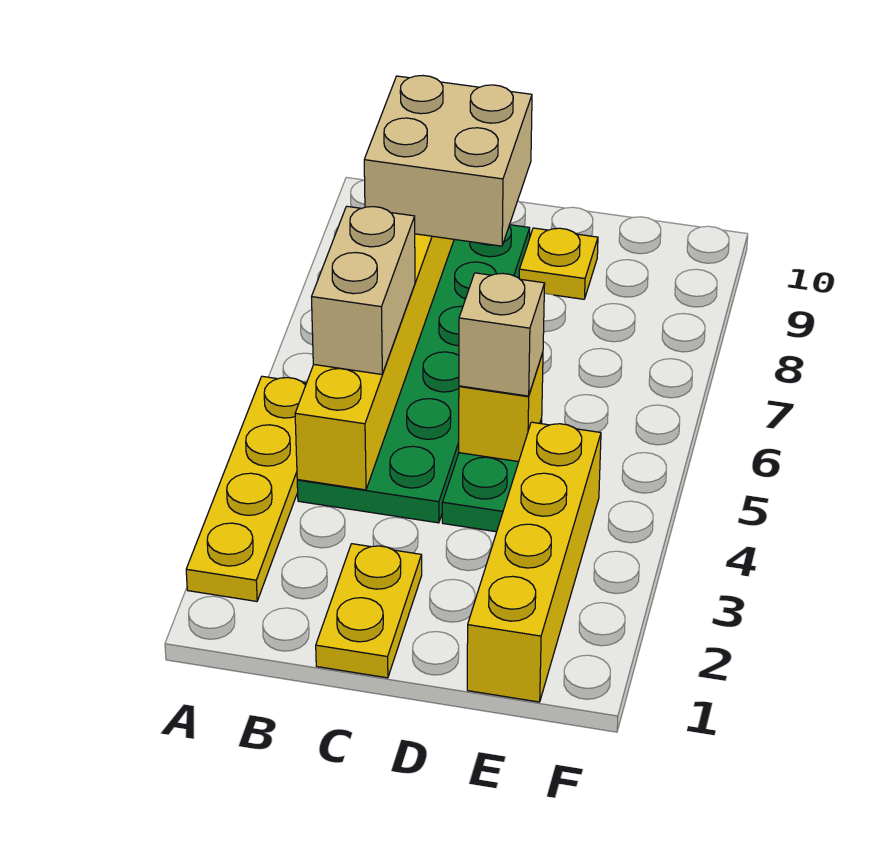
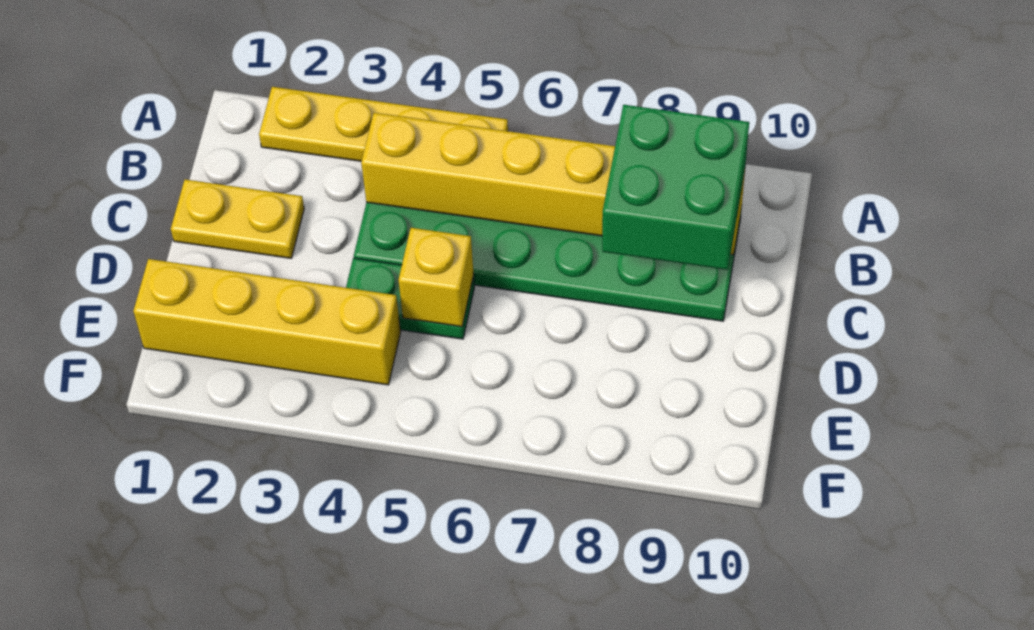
tan brick B5:B6 level 3 -> none
tan brick B8:C9 level 3 -> green brick B8:C9 level 3
tan brick D5 level 3 -> none
yellow plate D9 level 1 -> none

